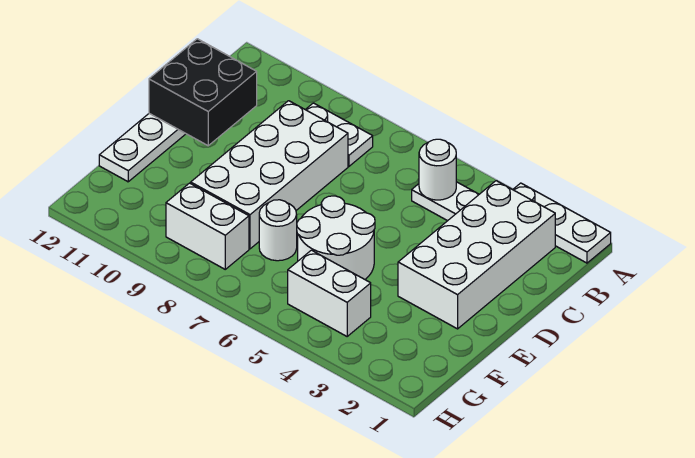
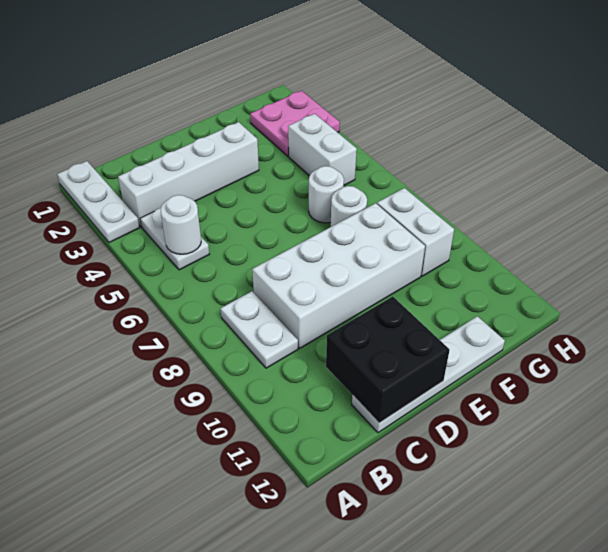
white brick B2:E3 level 1 -> white brick B3:E3 level 1
white round brick E5:F6 level 1 -> white round brick F6 level 1
none -> pink plate G2:H3 level 1

